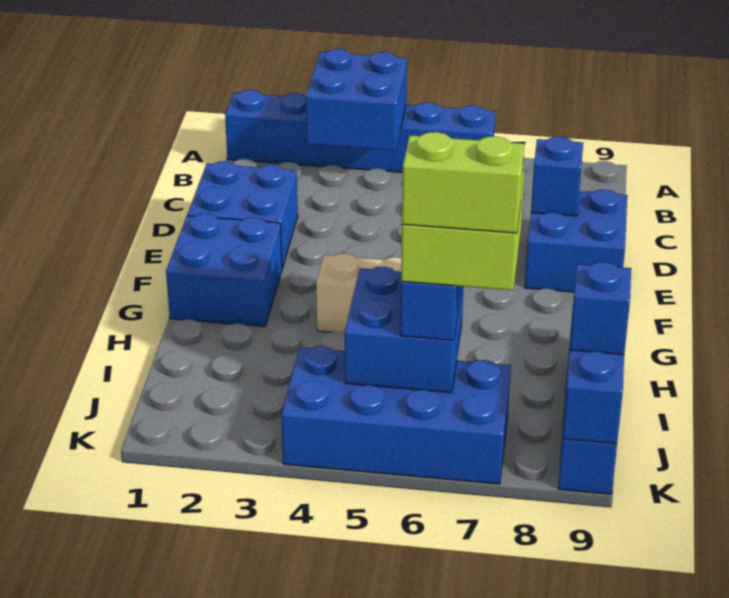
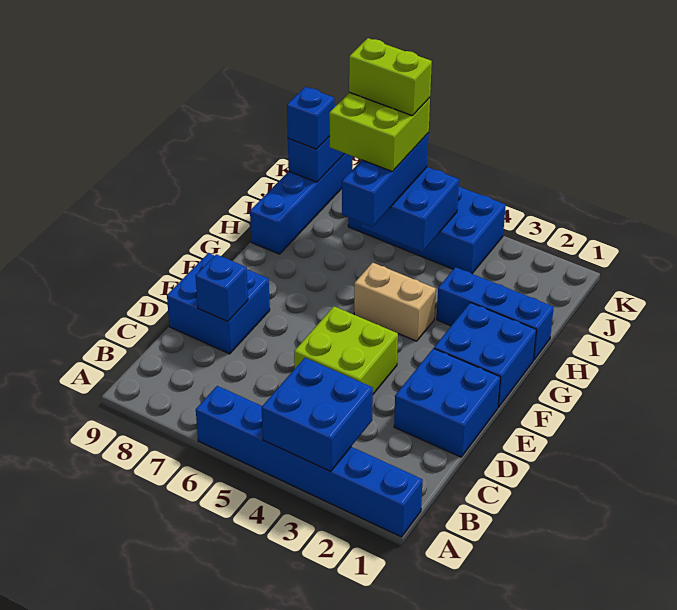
none -> lime brick D4:E5 level 1
none -> blue brick H1:H3 level 1

